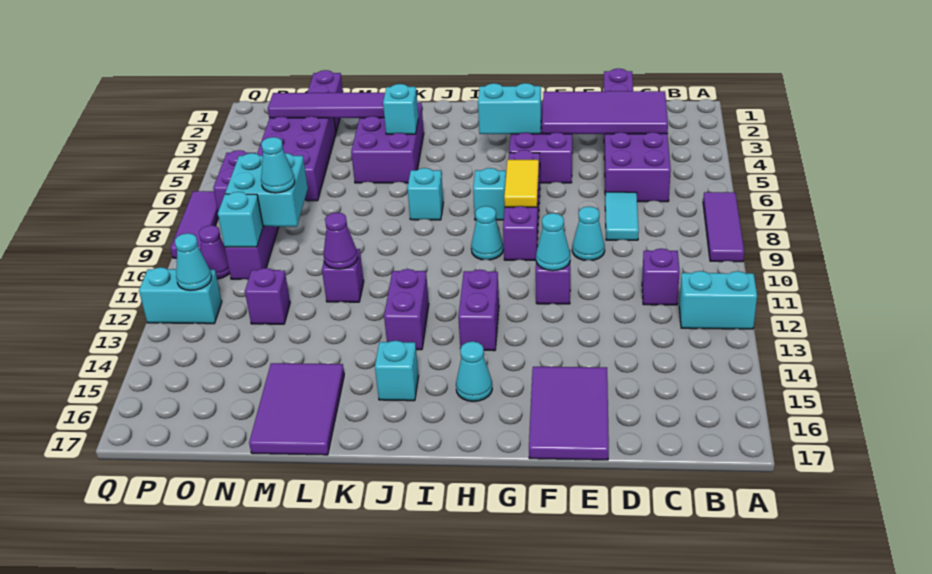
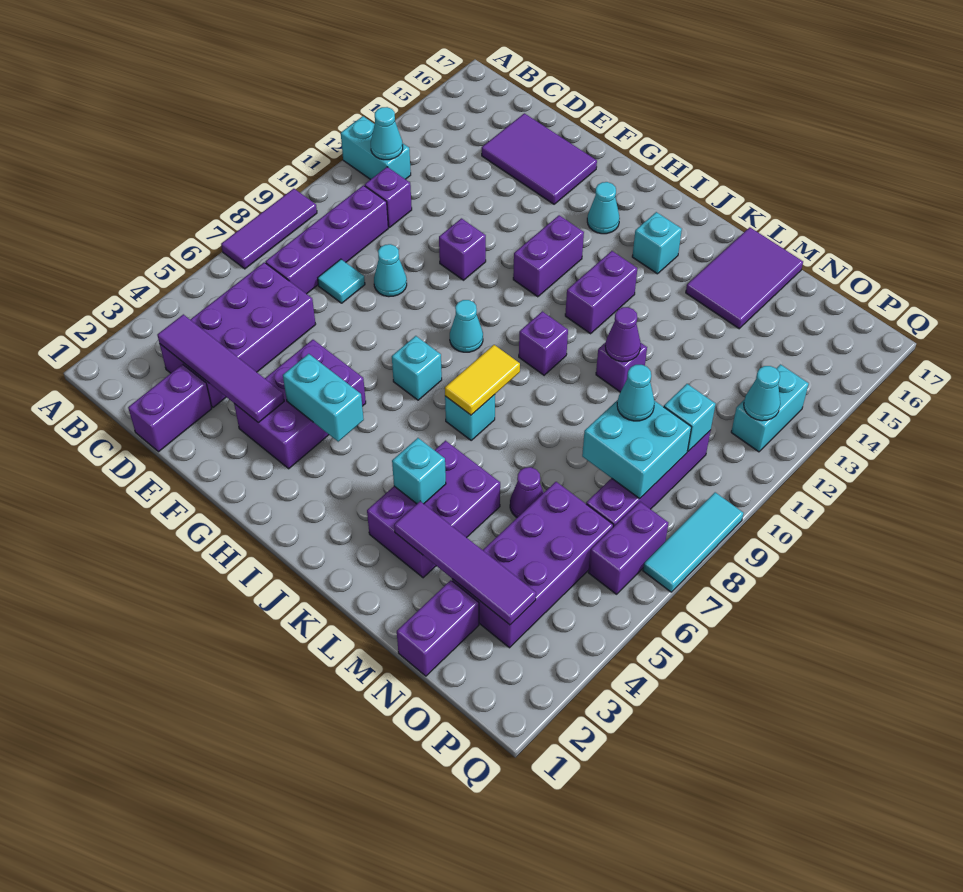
purple tile C3:F4 level 2 -> purple tile C3:F3 level 2
cyan tile D7:D8 level 1 -> cyan tile D8 level 1
purple tile E15:F17 level 1 -> purple tile D15:F16 level 1
cyan cone F11 level 2 -> cyan cone B12 level 2
purple brick G6:G9 level 1 -> purple brick C7:C10 level 1
yellow tile G7:G8 level 2 -> yellow tile J7:J8 level 2
purple brick N12 level 1 -> purple brick J10 level 1
purple cone P10 level 1 -> purple cone M6 level 1
cyan brick P12:Q12 level 1 -> cyan brick P12:P13 level 1
purple tile Q7:Q9 level 1 -> cyan tile Q7:Q9 level 1

